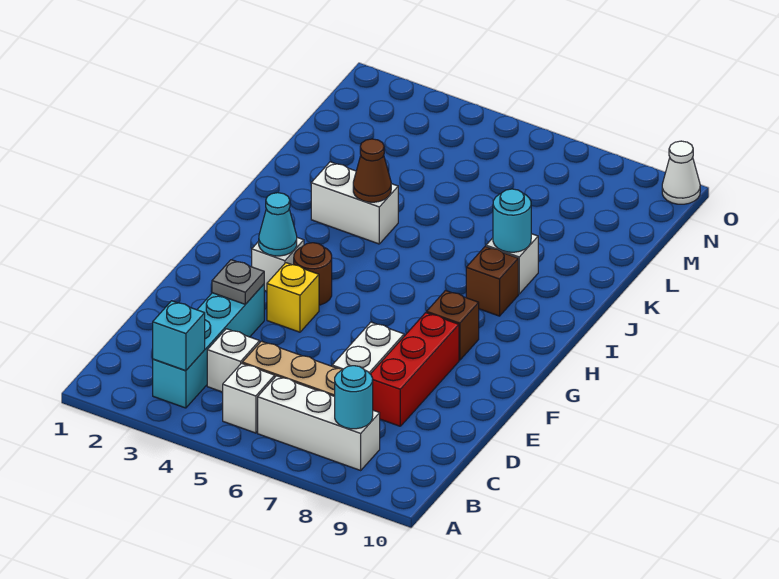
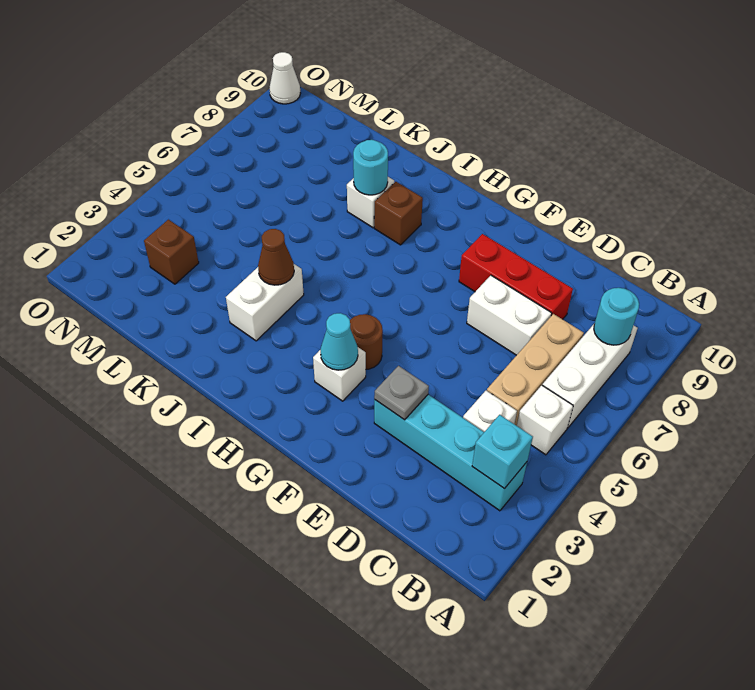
yellow brick F4 level 1 -> none
brown brick G8 level 1 -> brown brick M3 level 1

